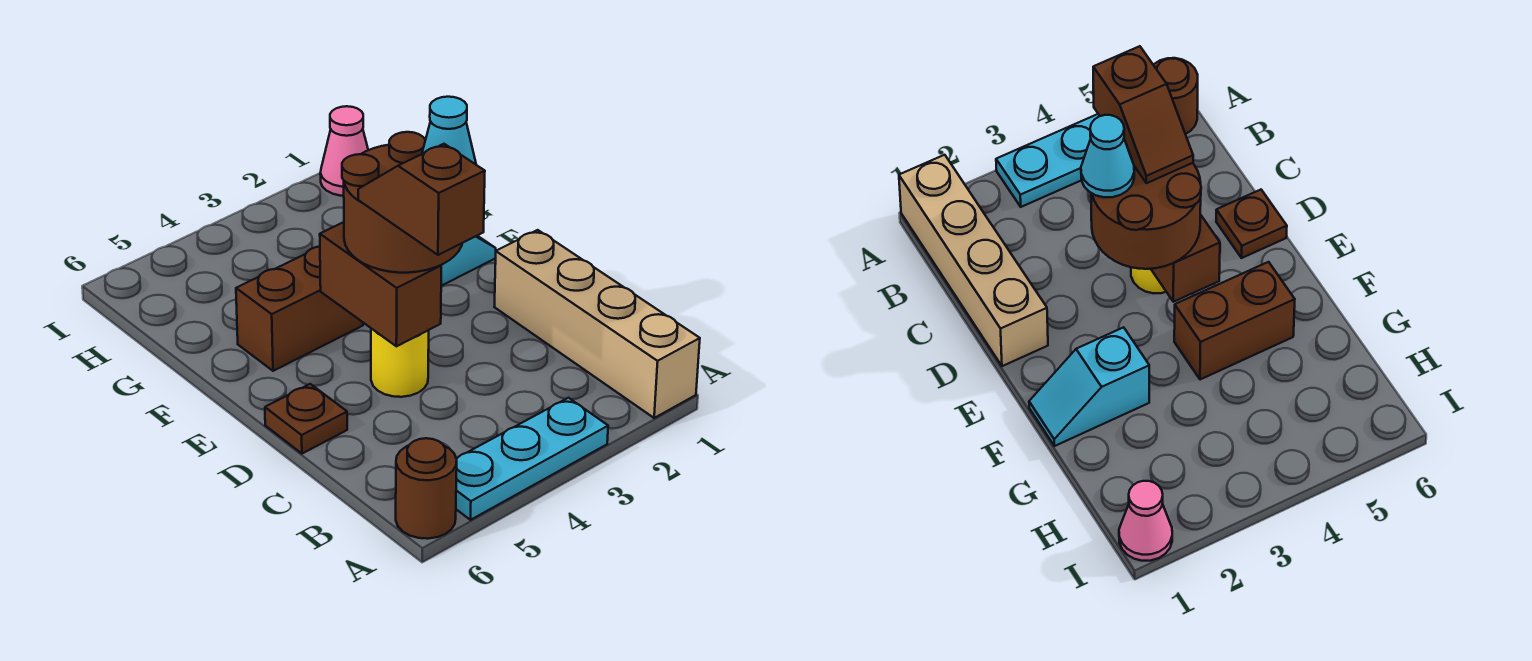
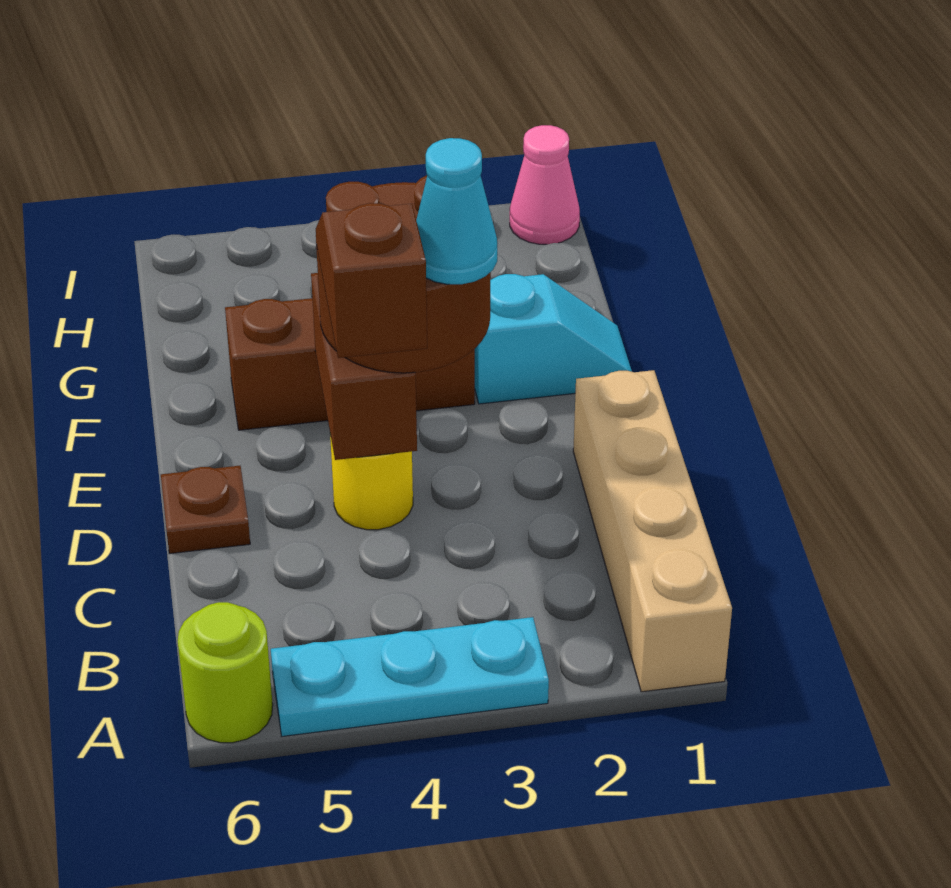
brown round brick A6 level 1 -> lime round brick A6 level 1
brown brick F4:F5 level 1 -> brown brick F3:F5 level 1

